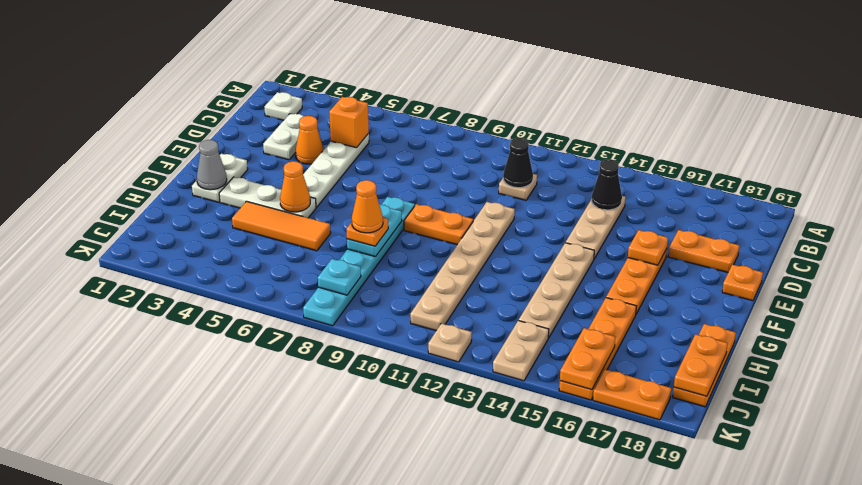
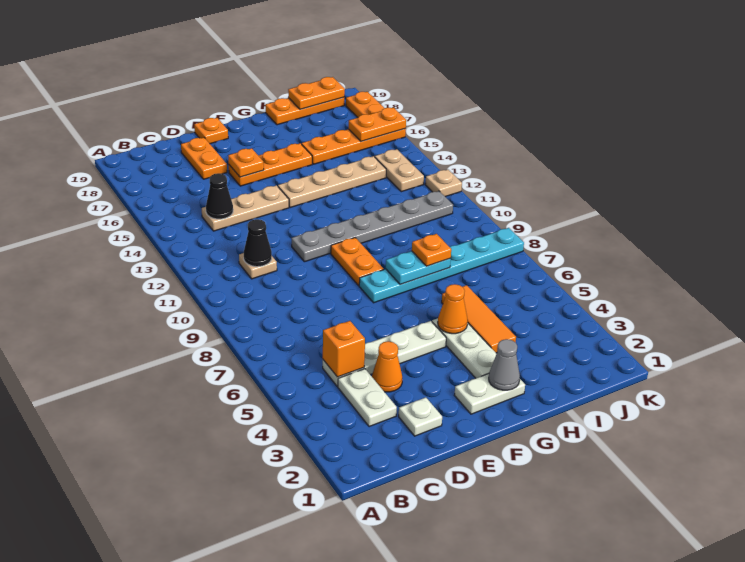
white plate B2 level 1 -> white plate D2 level 1
white plate C3:D3 level 1 -> white plate C3:C4 level 1
tan plate E11:J11 level 1 -> grey plate E11:J11 level 1
orange cone H8 level 4 -> none
cyan plate J8 level 2 -> none
tan plate J14:K14 level 1 -> tan plate J13:J14 level 1

